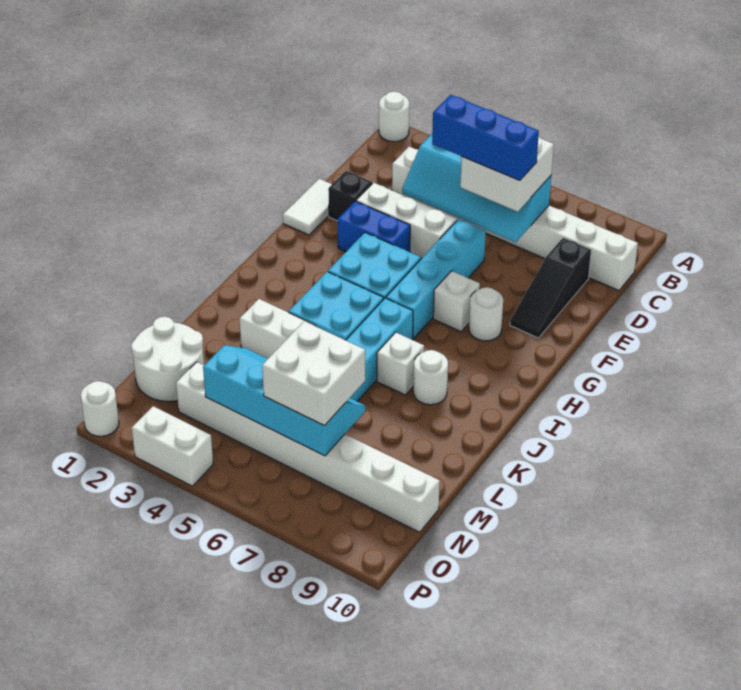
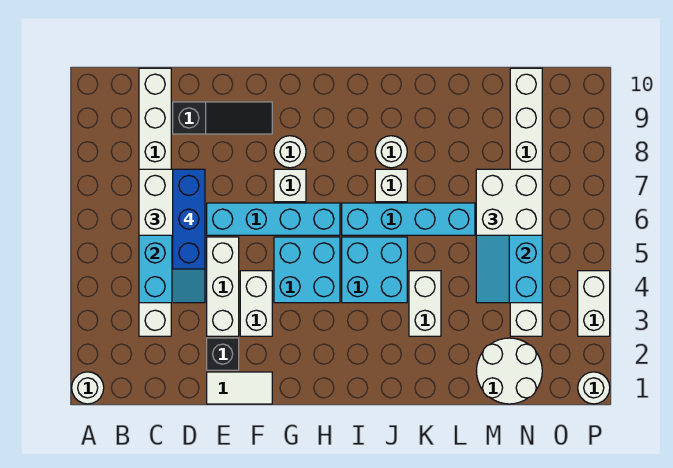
blue brick F3:F4 level 1 -> white brick F3:F4 level 1

